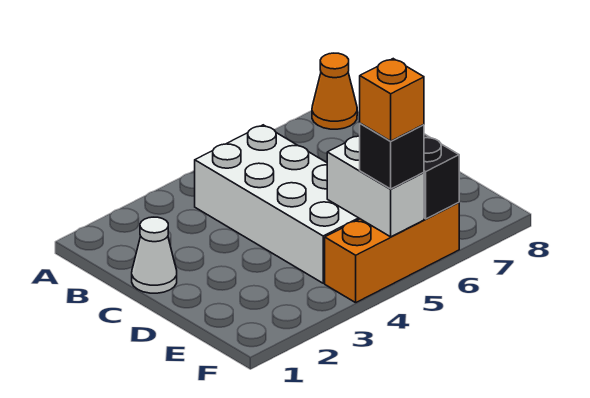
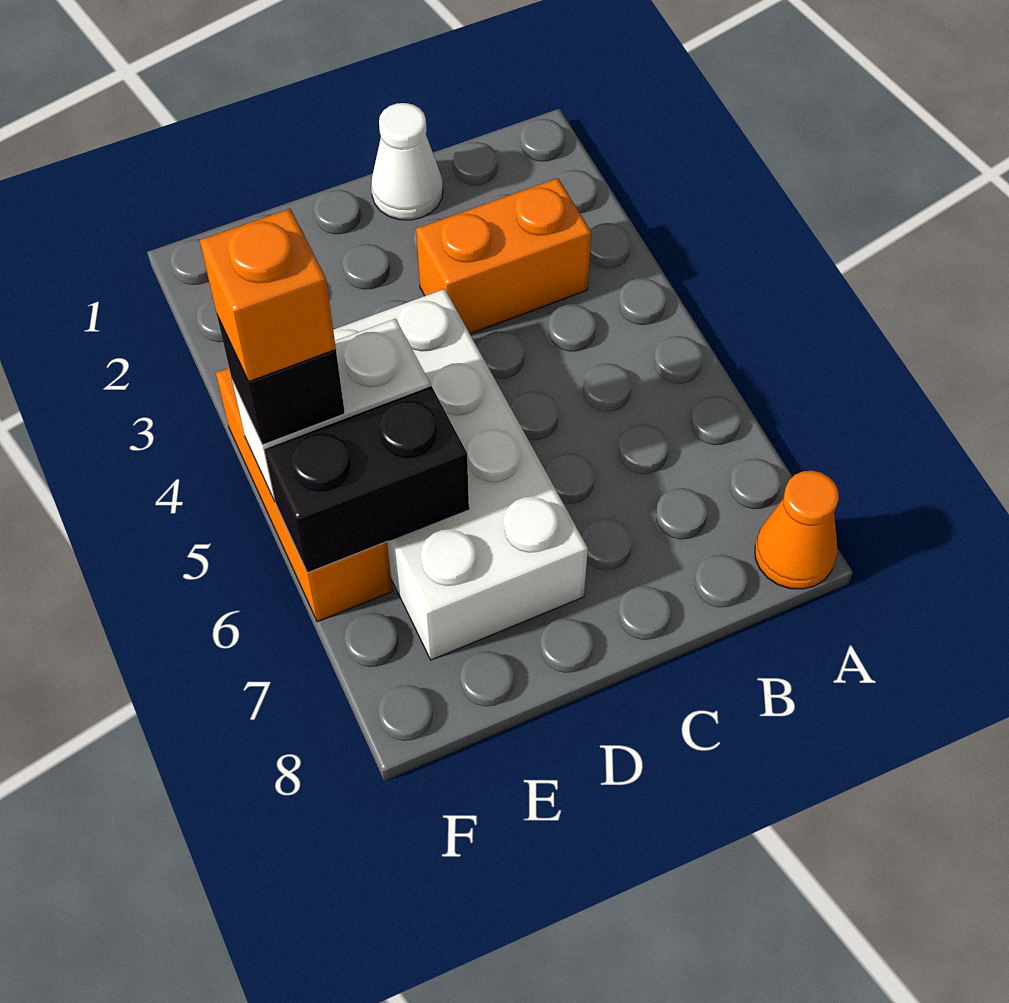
none -> orange brick B3:C3 level 1
white brick B4:E5 level 1 -> white brick D4:E7 level 1

